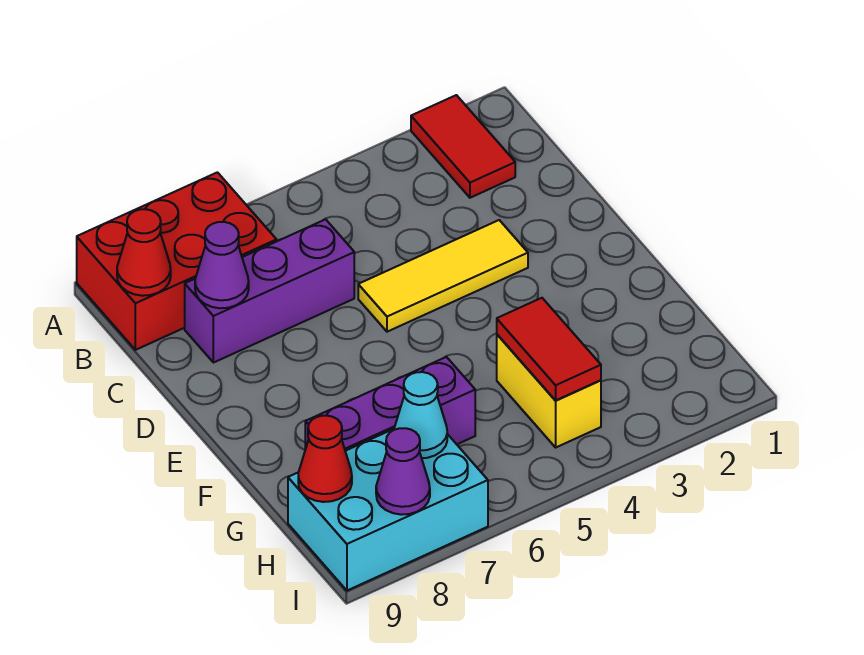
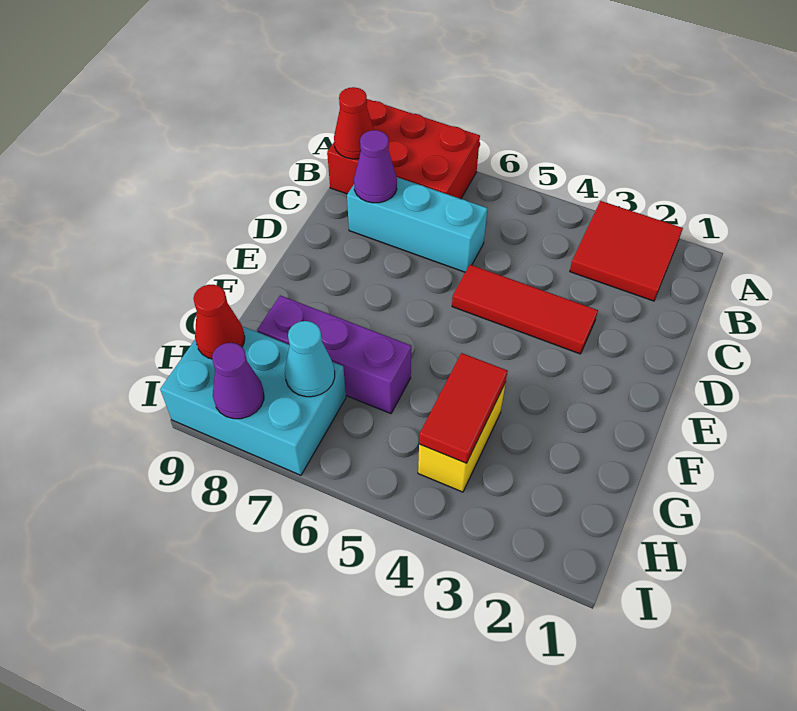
red tile A2:B2 level 1 -> red tile A2:B3 level 1
purple brick C6:C8 level 1 -> cyan brick C6:C8 level 1
yellow tile D3:D5 level 1 -> red tile D3:D5 level 1

